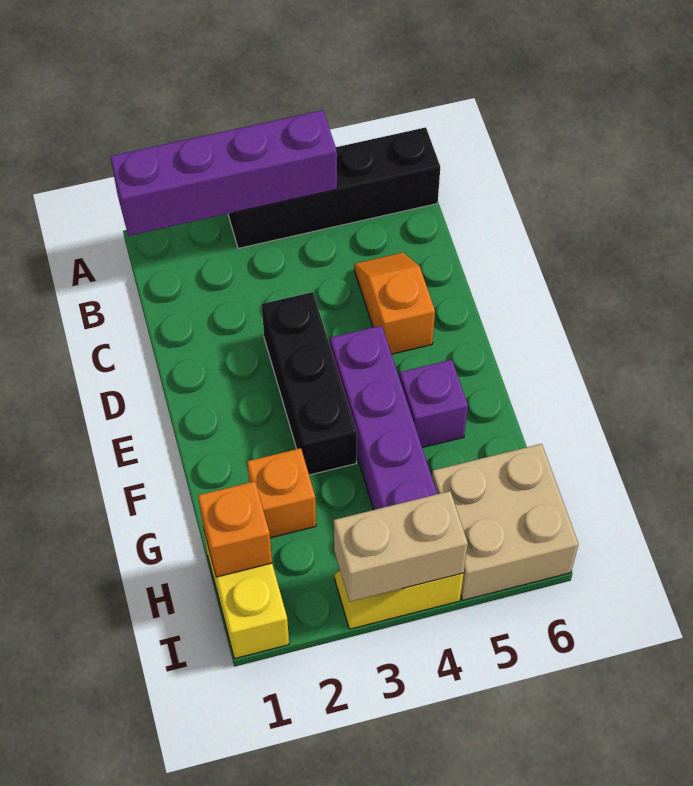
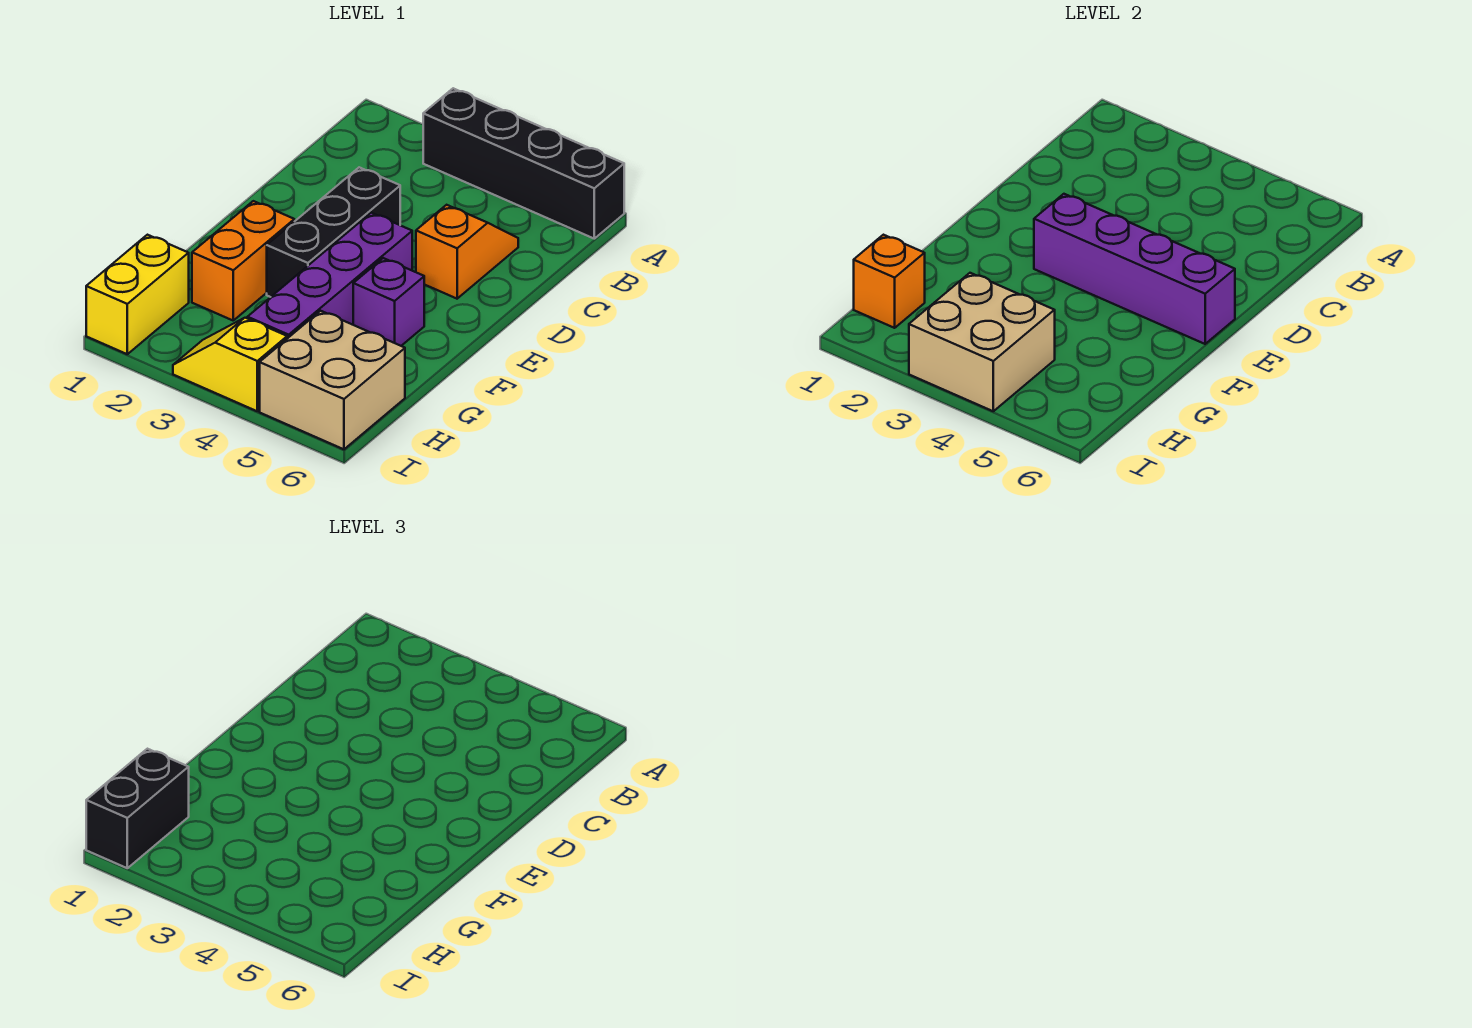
purple brick A1:A4 level 2 -> purple brick E3:E6 level 2
orange brick G2 level 1 -> orange brick F2:G2 level 1
none -> black brick H1:I1 level 3
tan brick I3:I4 level 2 -> tan brick H3:I4 level 2

